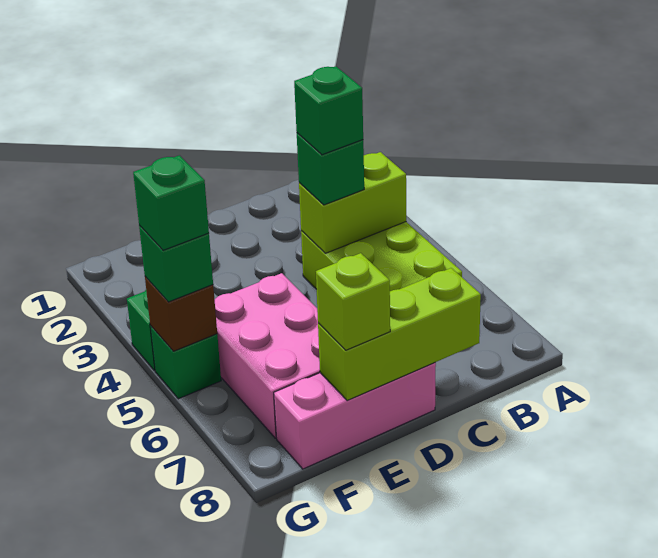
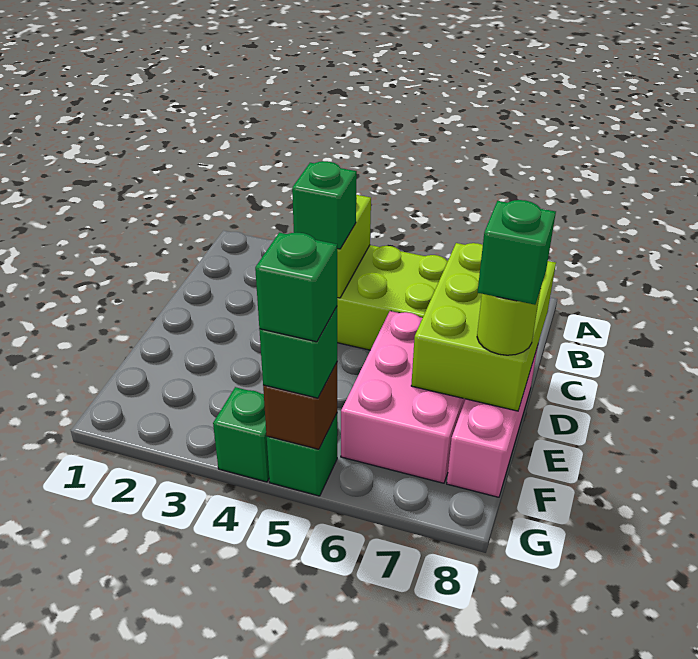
green brick C4 level 4 -> green brick E8 level 4
lime brick C8:E8 level 2 -> lime brick C7:E8 level 2
pink brick E5:F7 level 1 -> pink brick D6:F7 level 1
lime brick E8 level 3 -> lime round brick E8 level 3

